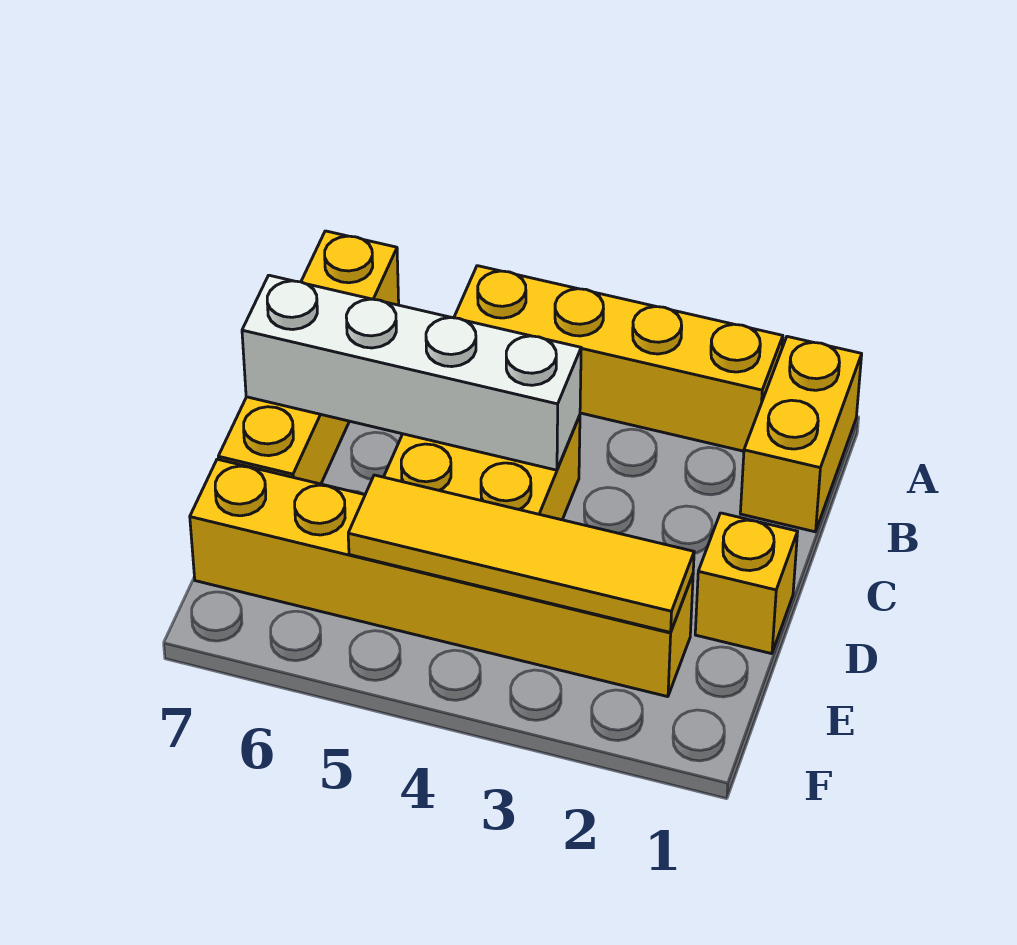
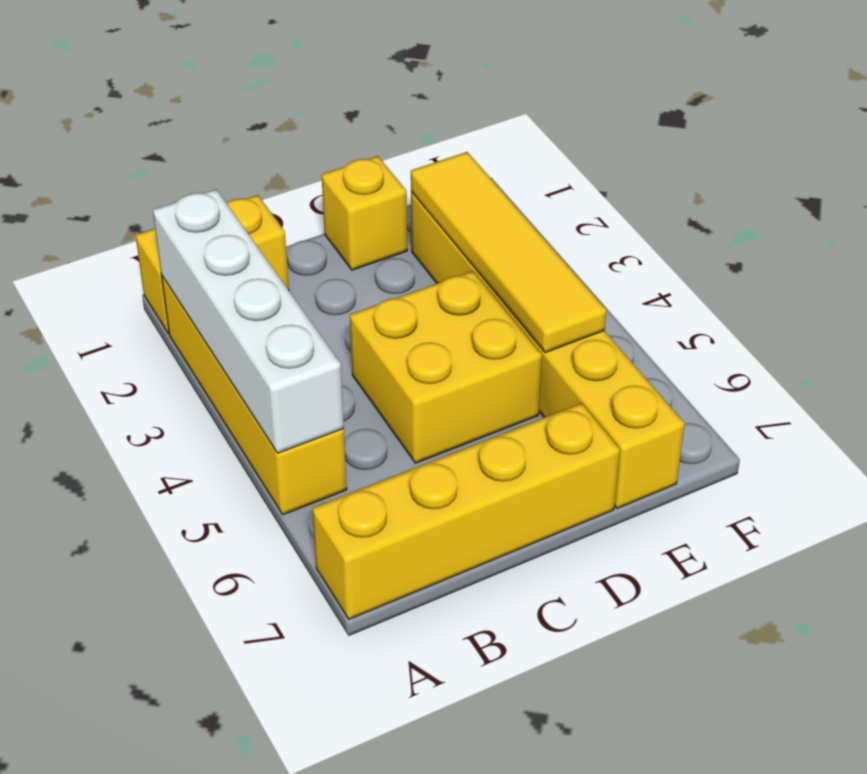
white brick C4:C7 level 2 -> white brick A2:A5 level 2

